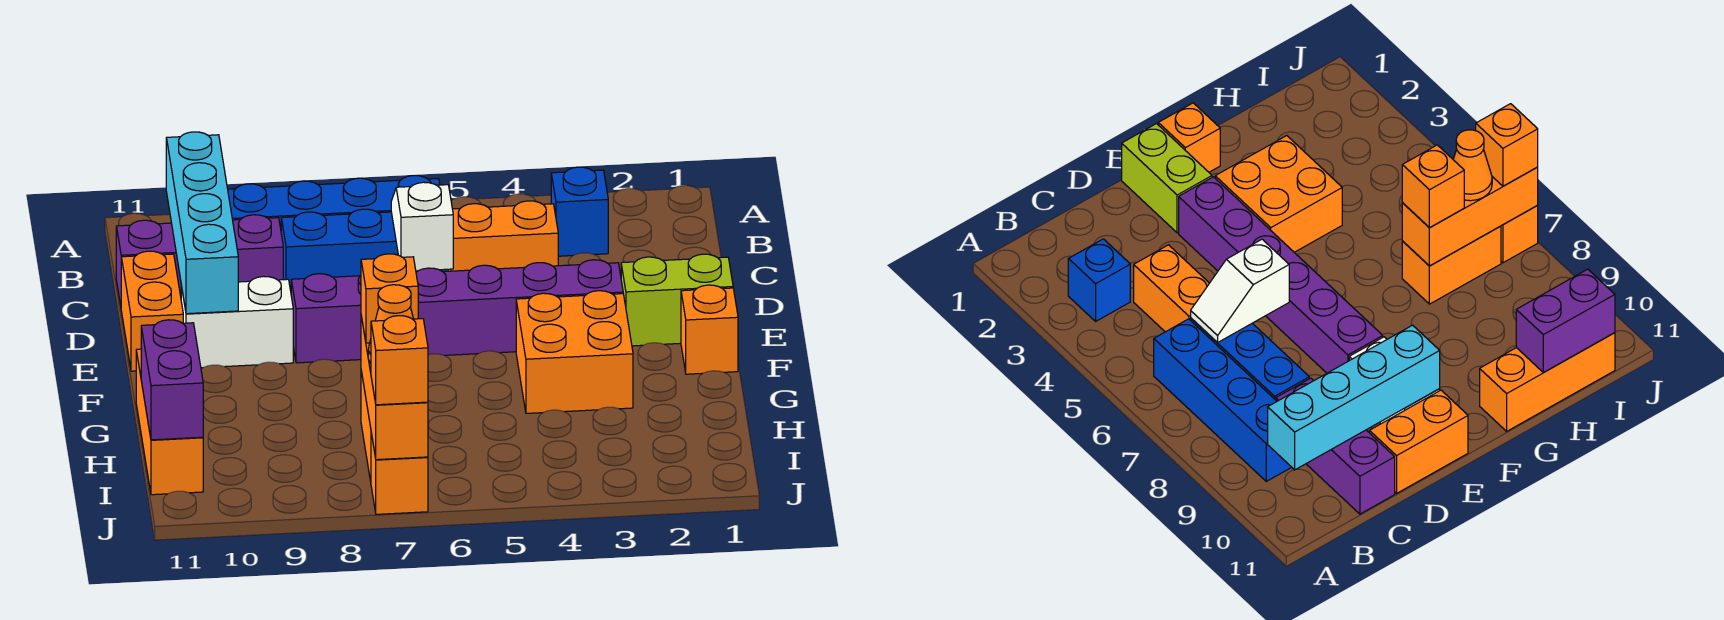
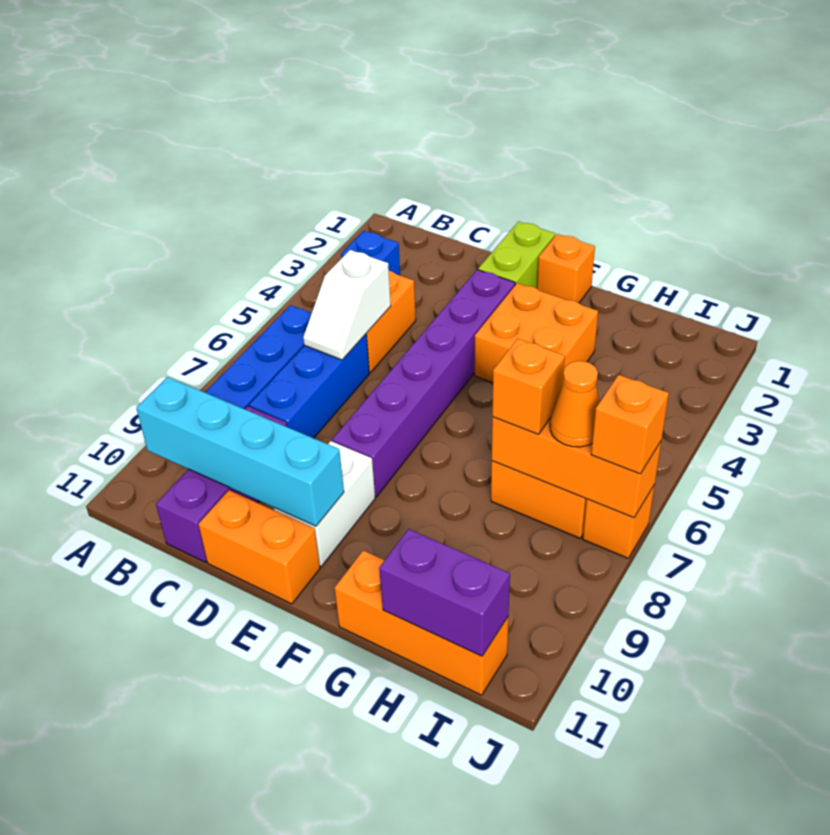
white slope C6:D6 level 2 top D -> white slope C5:C6 level 2 top 5

